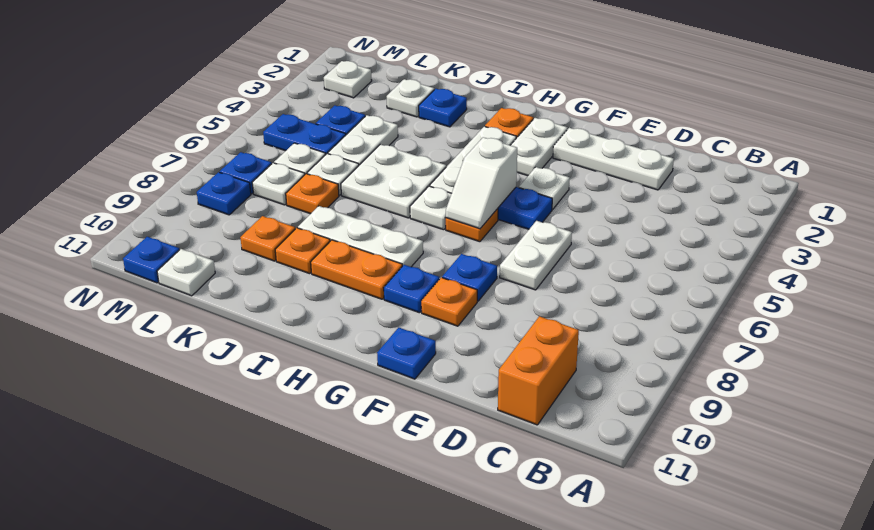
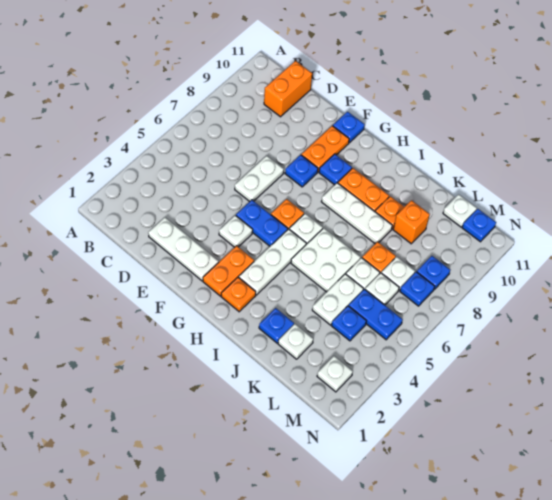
orange plate F9 level 1 -> orange plate F9:F10 level 1
white plate G2:G3 level 1 -> orange plate G2:G3 level 1
white slope G5:G6 level 2 top 5 -> none
orange plate K9 level 1 -> orange brick K9 level 1

